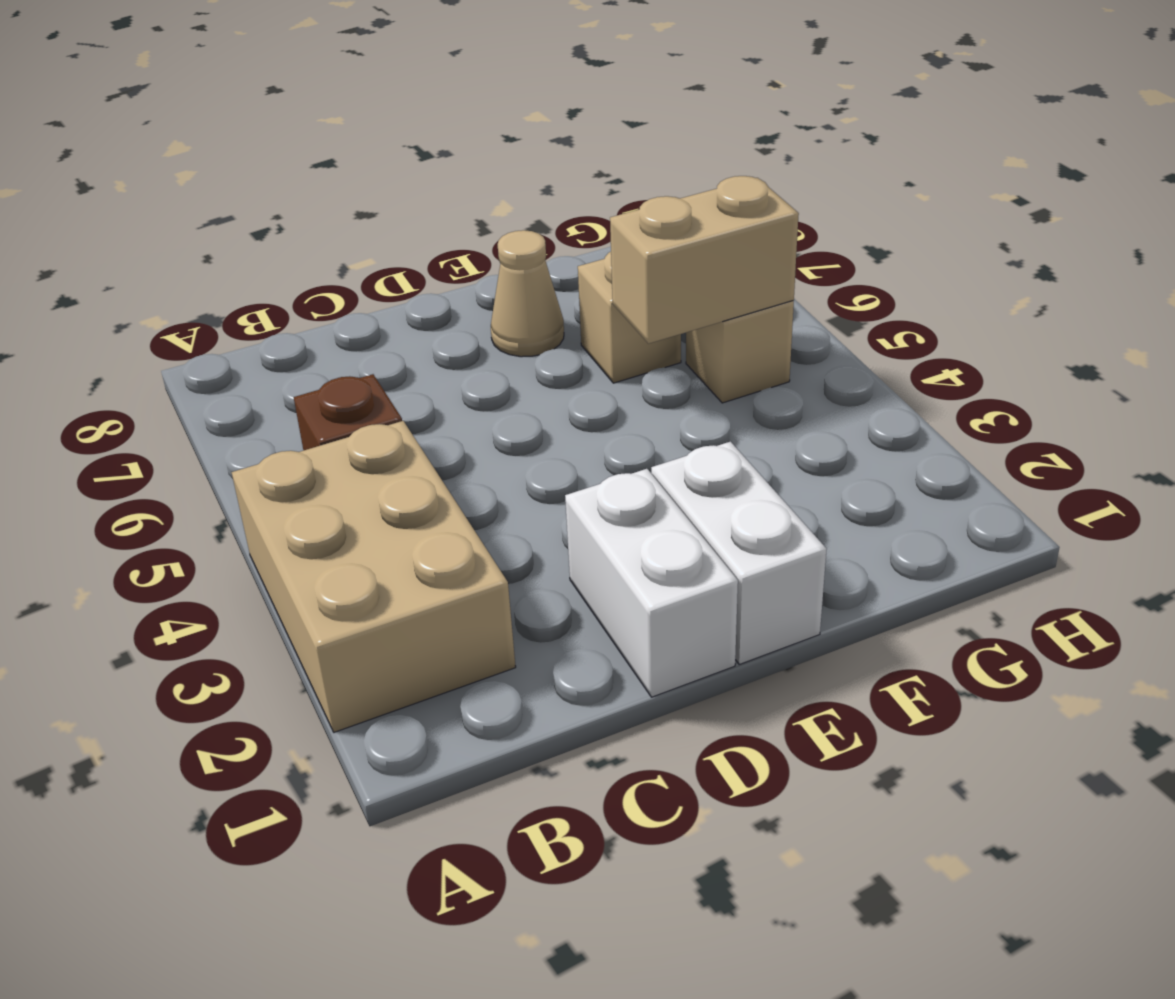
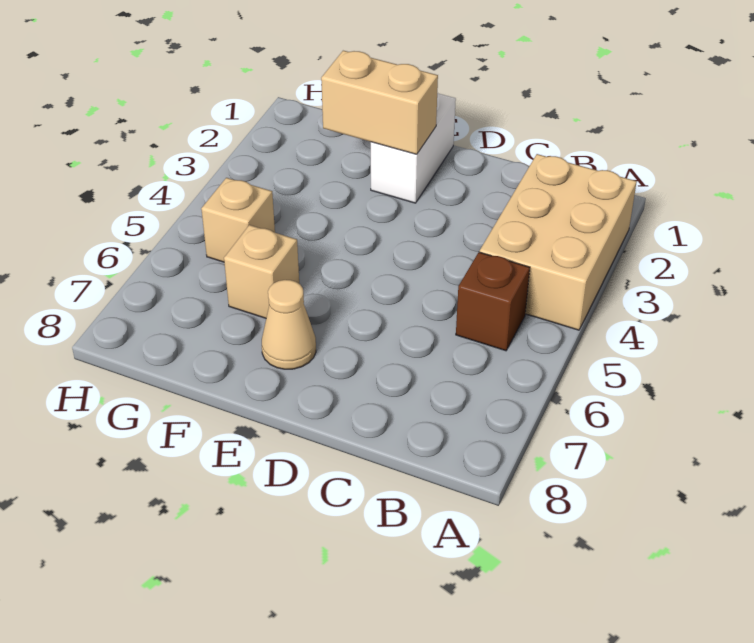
white brick D1:D2 level 1 -> none
tan brick F5:G5 level 2 -> tan brick E2:F2 level 2

